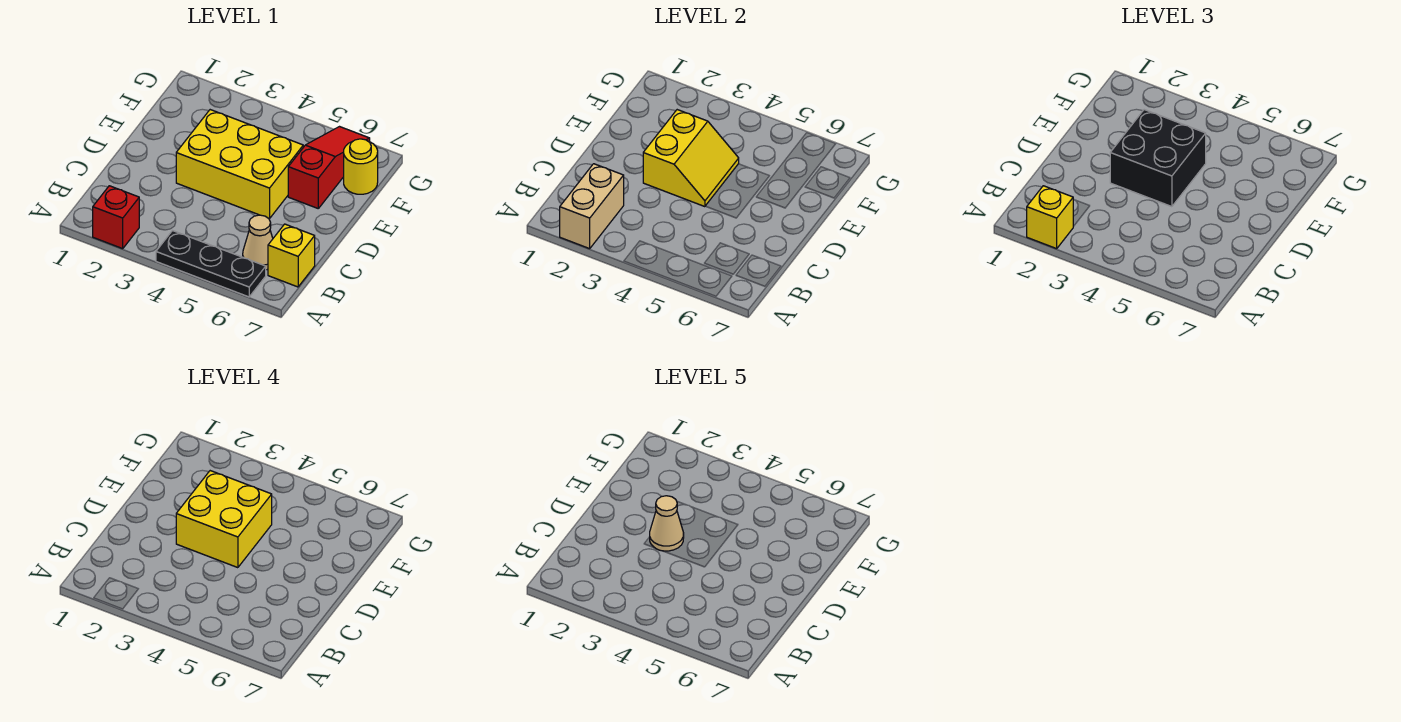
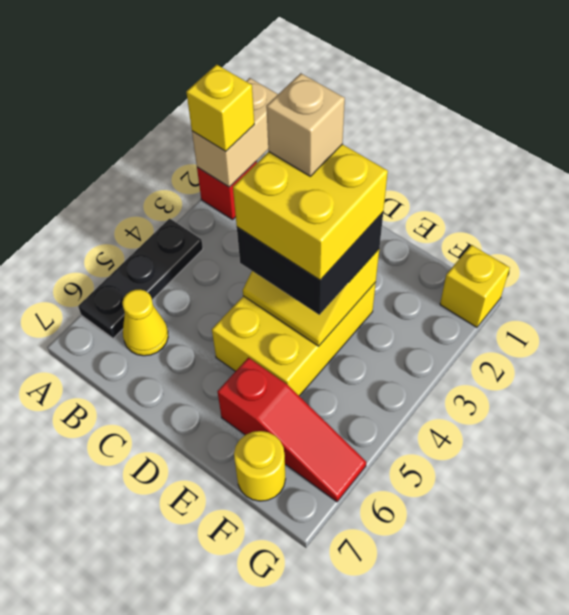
tan brick A2:B2 level 2 -> tan brick A1:A2 level 2
tan cone B6 level 1 -> yellow cone B6 level 1
yellow brick B7 level 1 -> yellow brick G1 level 1
tan cone D3 level 5 -> tan brick D3 level 5

